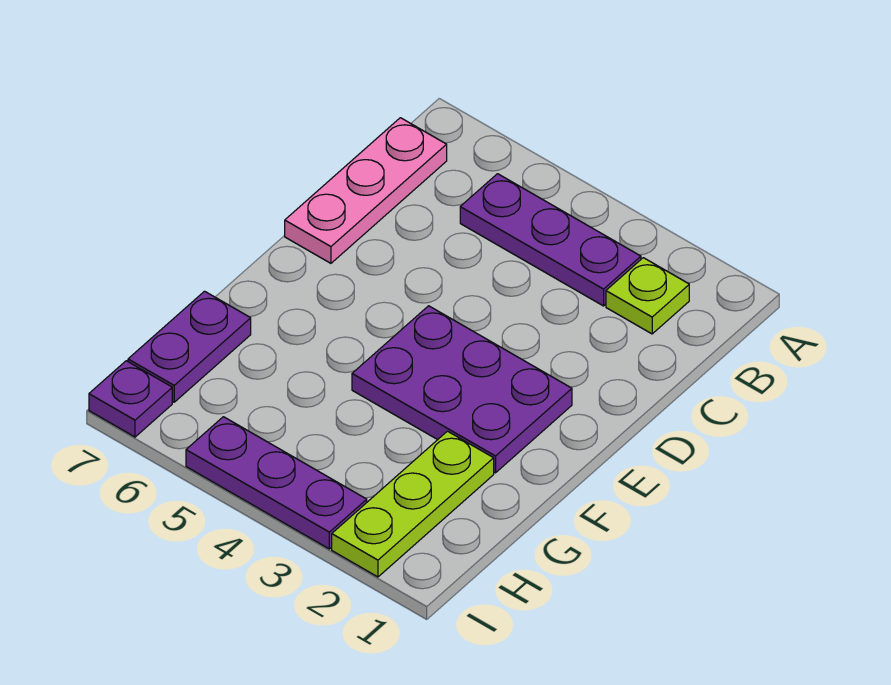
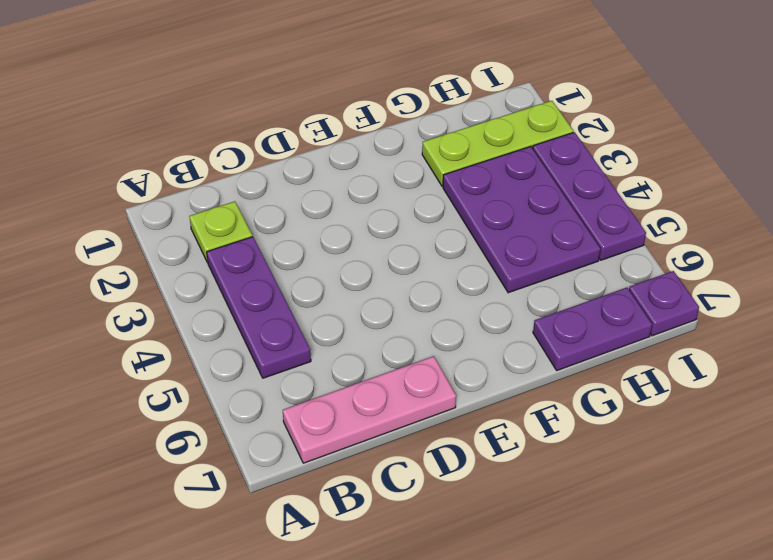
purple plate E2:F4 level 1 -> purple plate G3:H5 level 1

